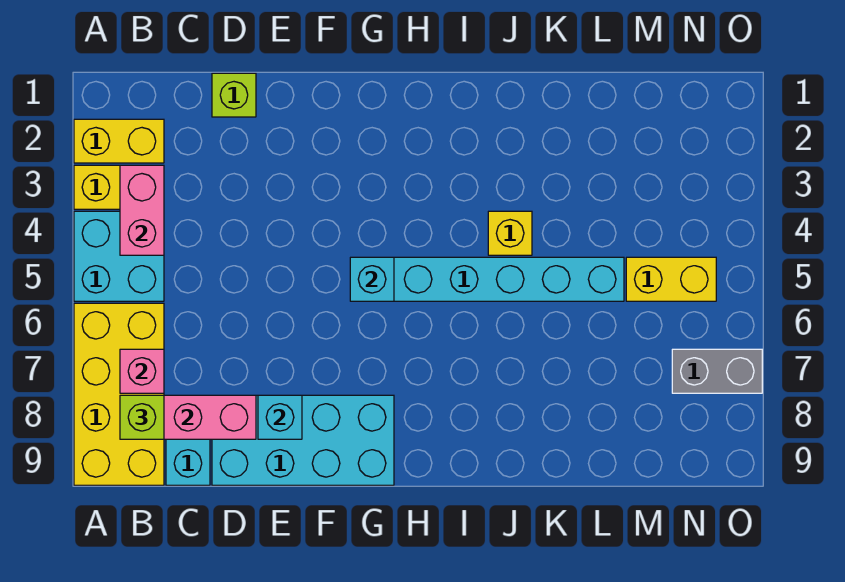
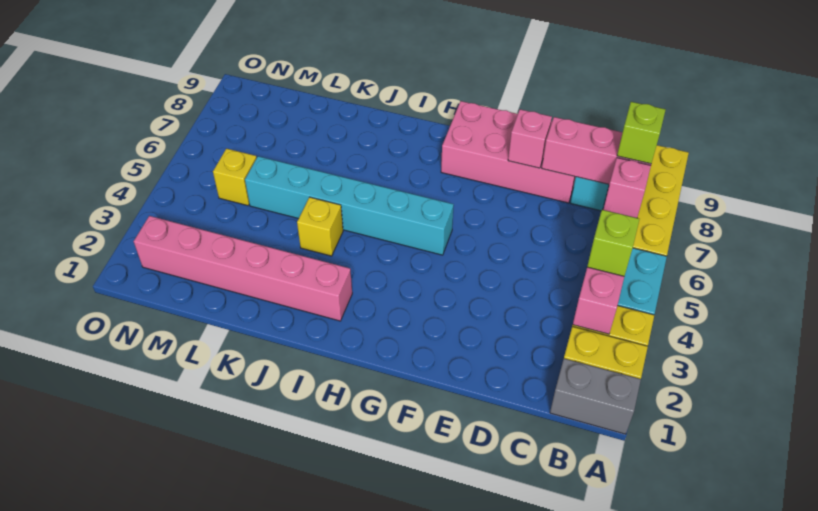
lime brick D1 level 1 -> lime brick B4 level 3
cyan brick D8:G9 level 1 -> pink brick D8:G9 level 1
cyan brick E8 level 2 -> pink brick E8 level 2
cyan brick G5 level 2 -> none
none -> pink brick I2:N2 level 1
yellow brick M5:N5 level 1 -> yellow brick M5 level 1
grey brick N7:O7 level 1 -> grey brick A1:B1 level 1

